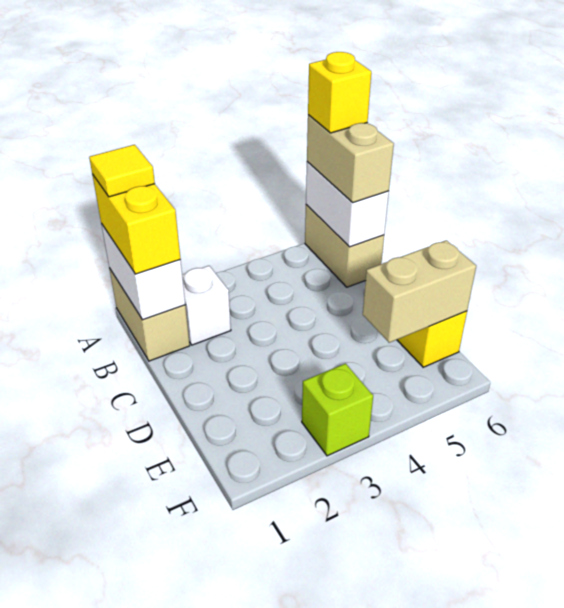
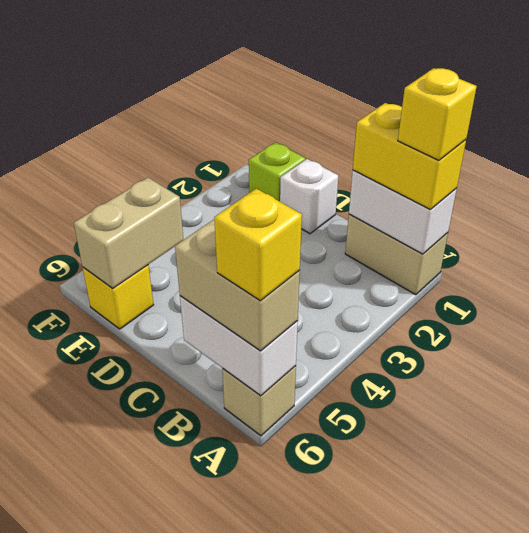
yellow tile A1 level 4 -> yellow brick A1 level 4
tan brick A6:B6 level 1 -> tan brick A6 level 1
white brick B2 level 1 -> white brick D1 level 1
lime brick F3 level 1 -> lime brick E1 level 1

